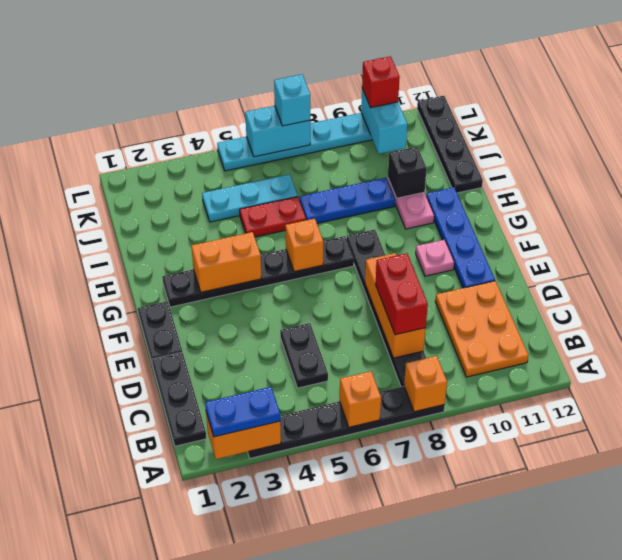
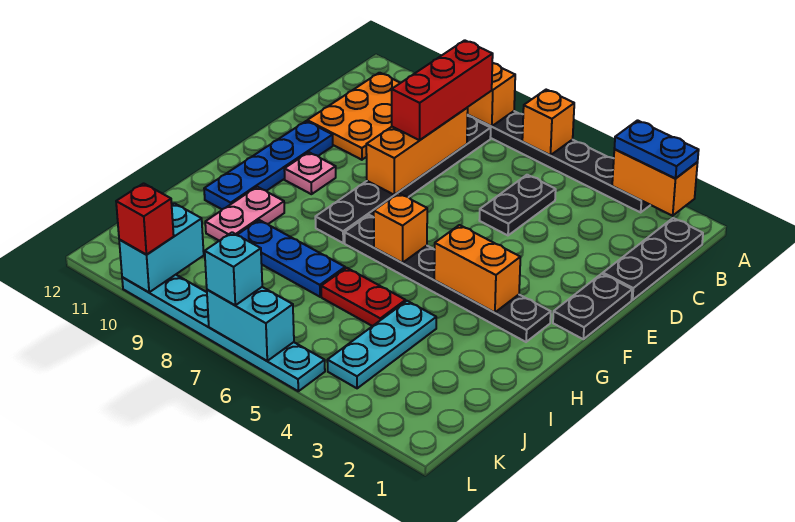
red brick C8:D8 level 3 -> red brick B8:D8 level 3
black brick I10 level 2 -> none
black plate I12:L12 level 1 -> none
cyan plate J4:J6 level 1 -> cyan plate I4:K4 level 1

